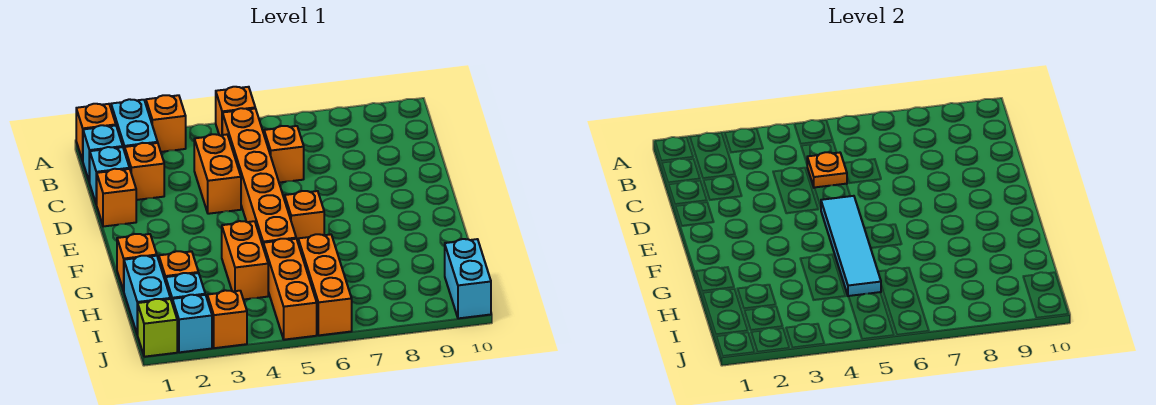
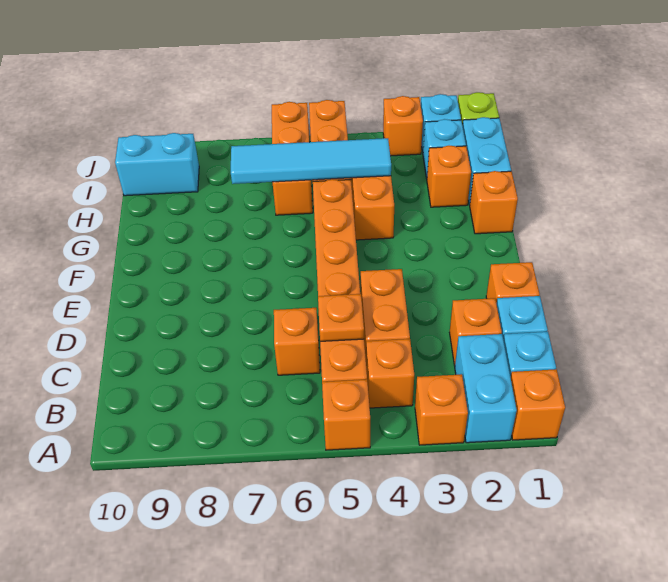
cyan tile E5:H5 level 2 -> cyan tile H4:H7 level 2
orange brick F6 level 1 -> orange brick B4 level 1
cyan brick I10:J10 level 1 -> cyan brick I9:I10 level 1

